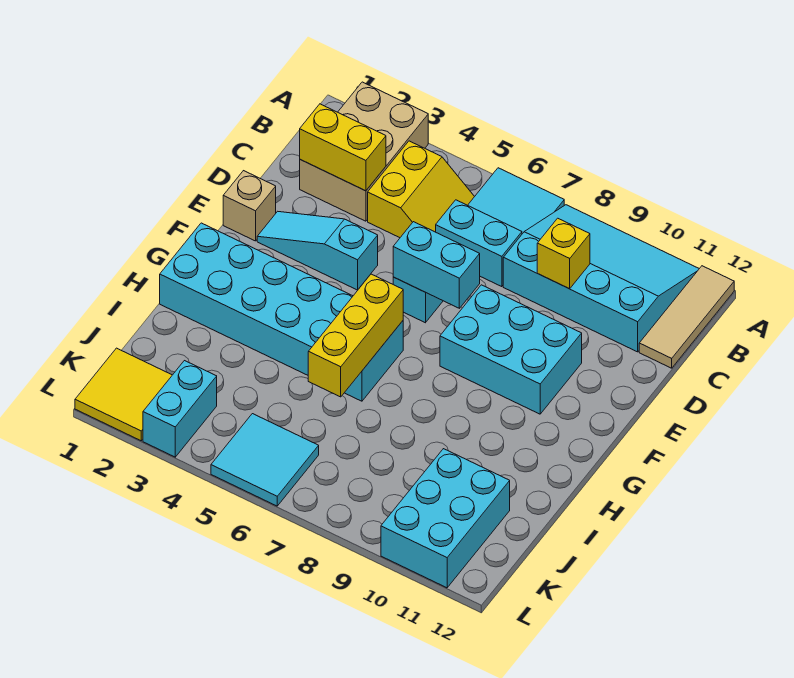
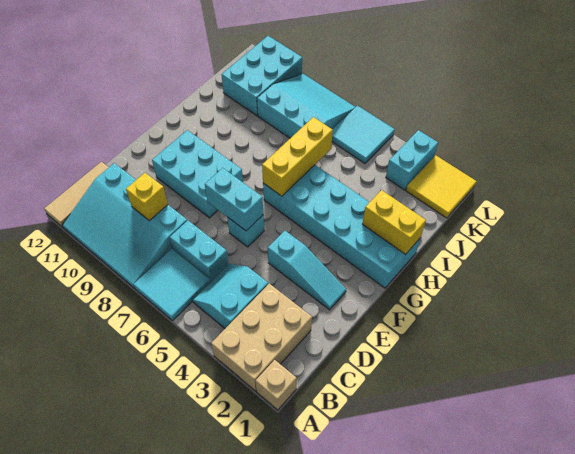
yellow slope B4:C5 level 1 top 4 -> cyan slope B4:C5 level 1 top 4
yellow brick C2:C3 level 2 -> yellow brick H1:H2 level 2
tan brick E1 level 1 -> tan brick A1 level 1
none -> cyan slope J7:L9 level 1 top J

